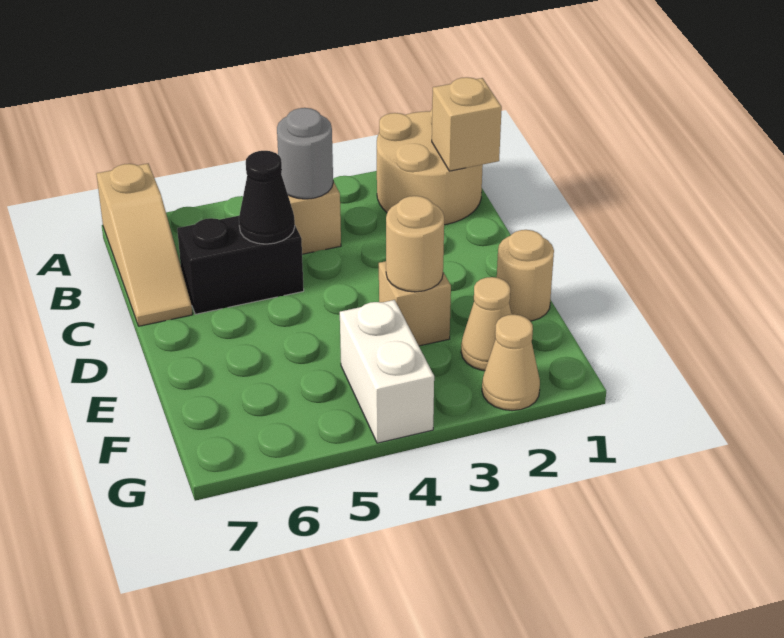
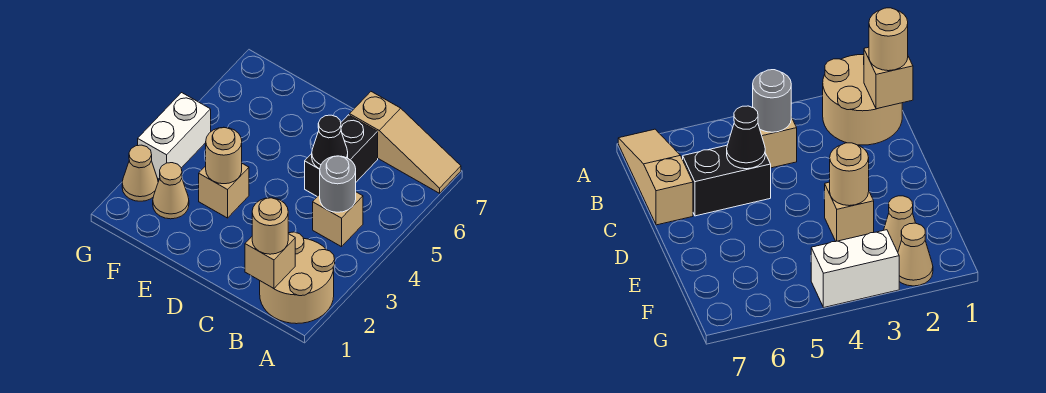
tan slope A7:C7 level 1 top A -> tan slope A7:C7 level 1 top C
tan round brick E1 level 1 -> tan round brick B1 level 3
white brick F4:G4 level 1 -> white brick G3:G4 level 1

